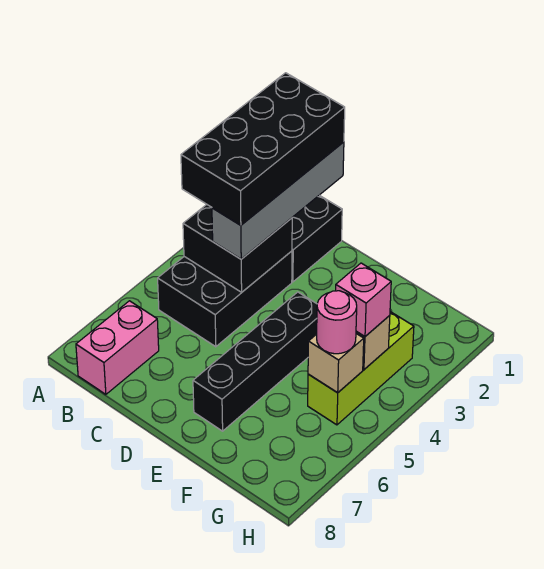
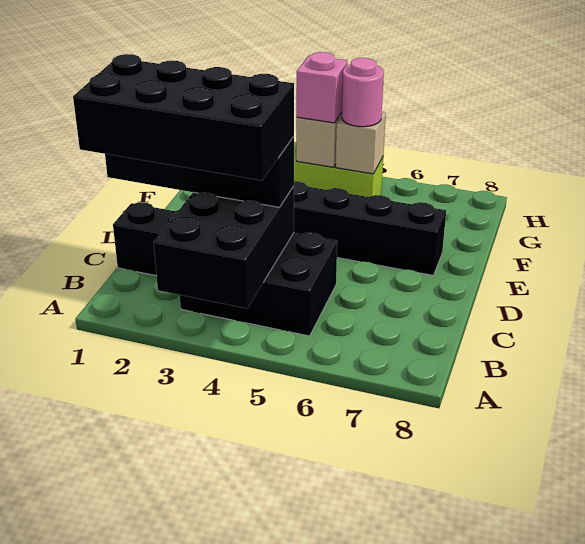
black brick B3:C4 level 2 -> black brick A3:C4 level 2
pink brick B7:B8 level 1 -> none
grey brick C1:C4 level 3 -> black brick C1:C4 level 3

